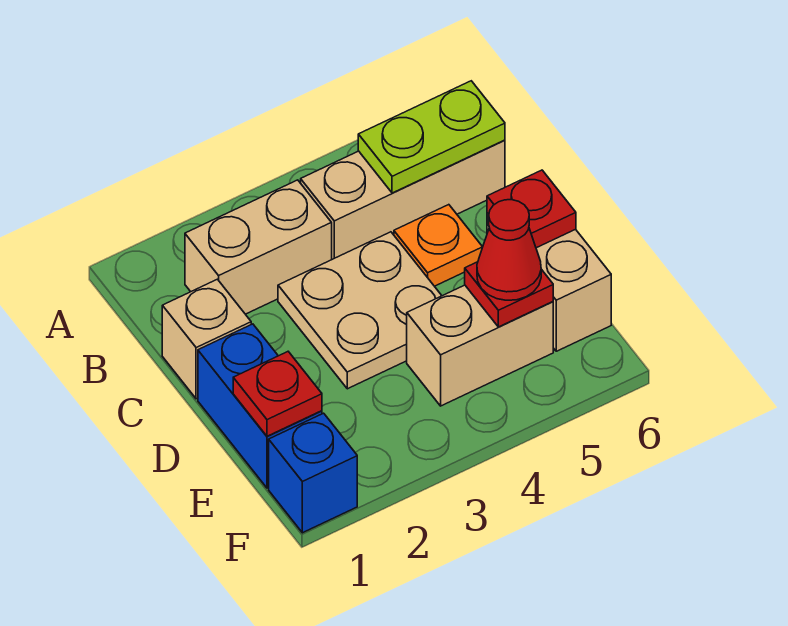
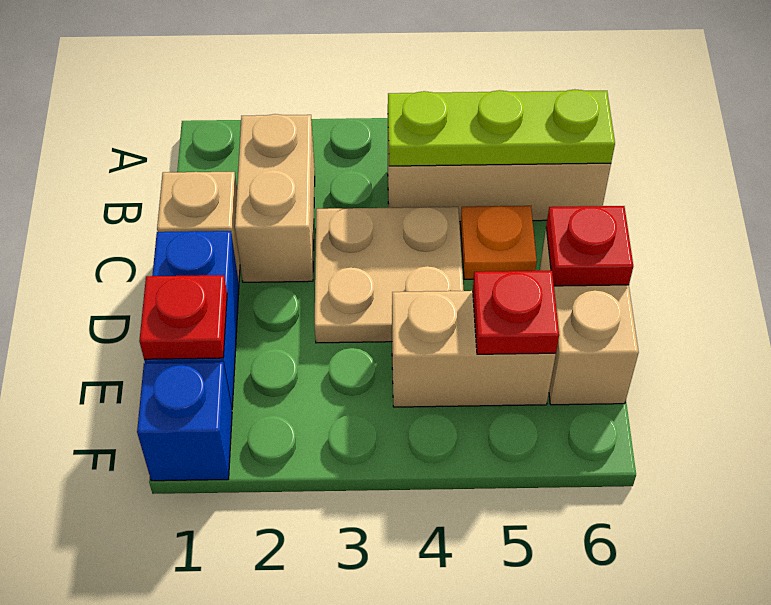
tan brick B2:B3 level 1 -> tan brick B2:C2 level 1
lime plate B5:B6 level 2 -> lime plate B4:B6 level 2
red cone E5 level 3 -> none

